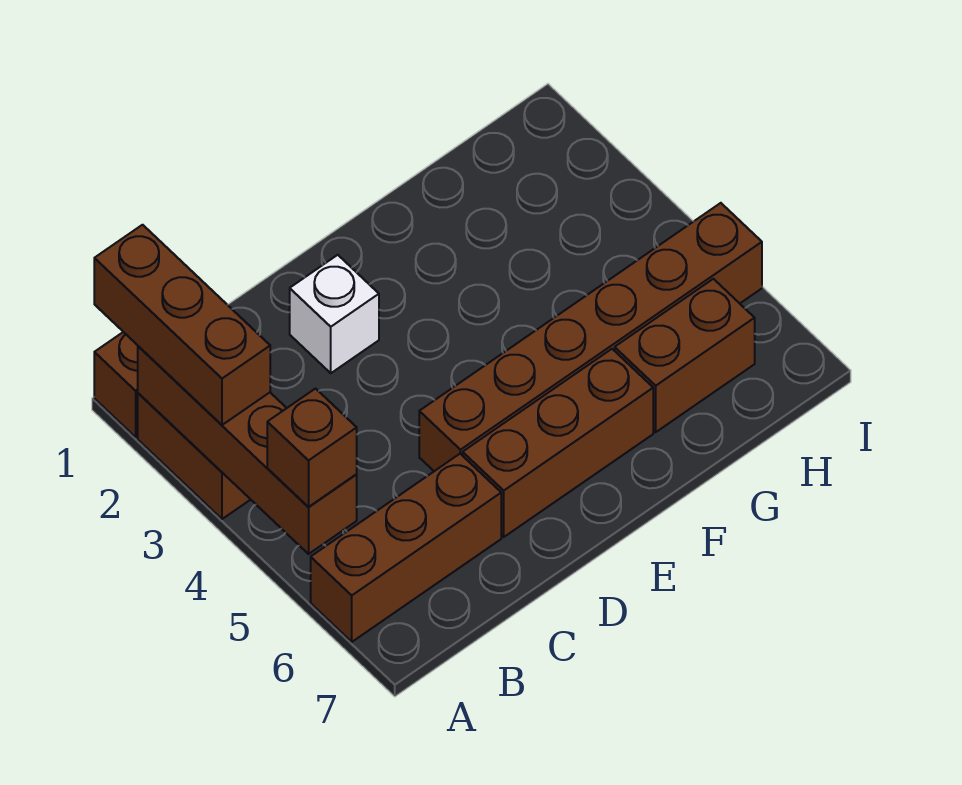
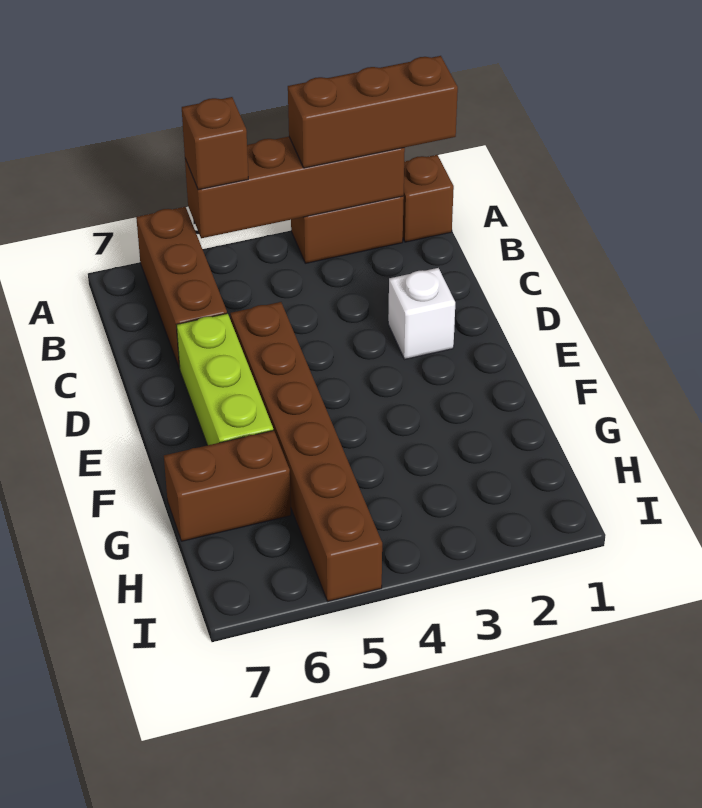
brown brick D6:F6 level 1 -> lime brick D6:F6 level 1
brown brick G6:H6 level 1 -> brown brick G6:G7 level 1

